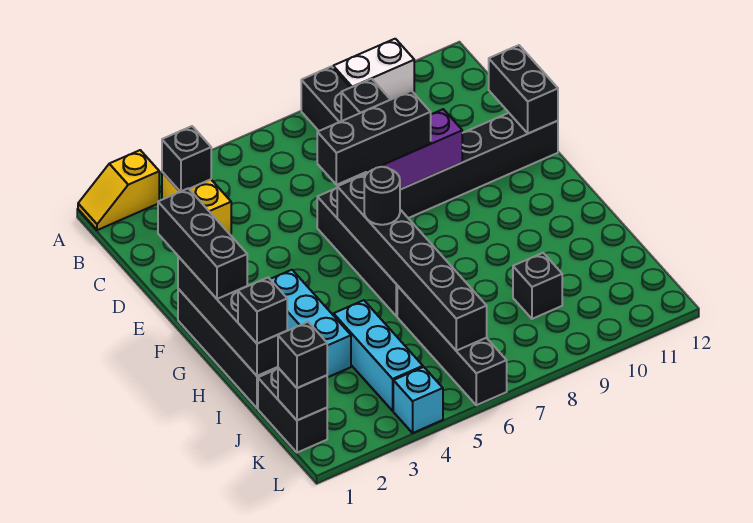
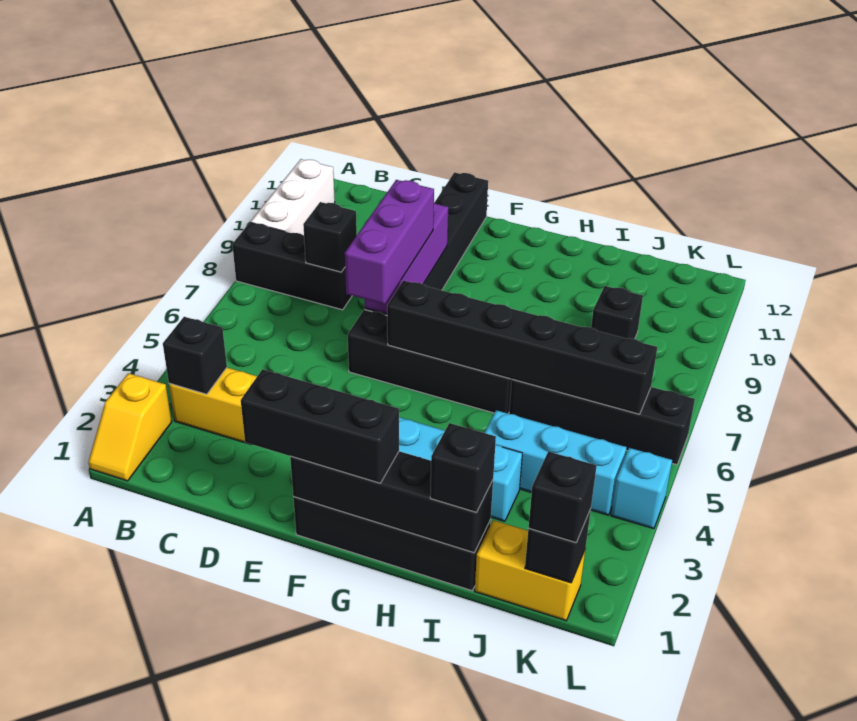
white brick A9:A10 level 1 -> white brick A9:A11 level 1
black brick D12:E12 level 2 -> none
black brick E6:E8 level 3 -> purple brick E6:E8 level 3
black round brick G6 level 3 -> none
black brick J1:K1 level 1 -> yellow brick J1:K1 level 1

